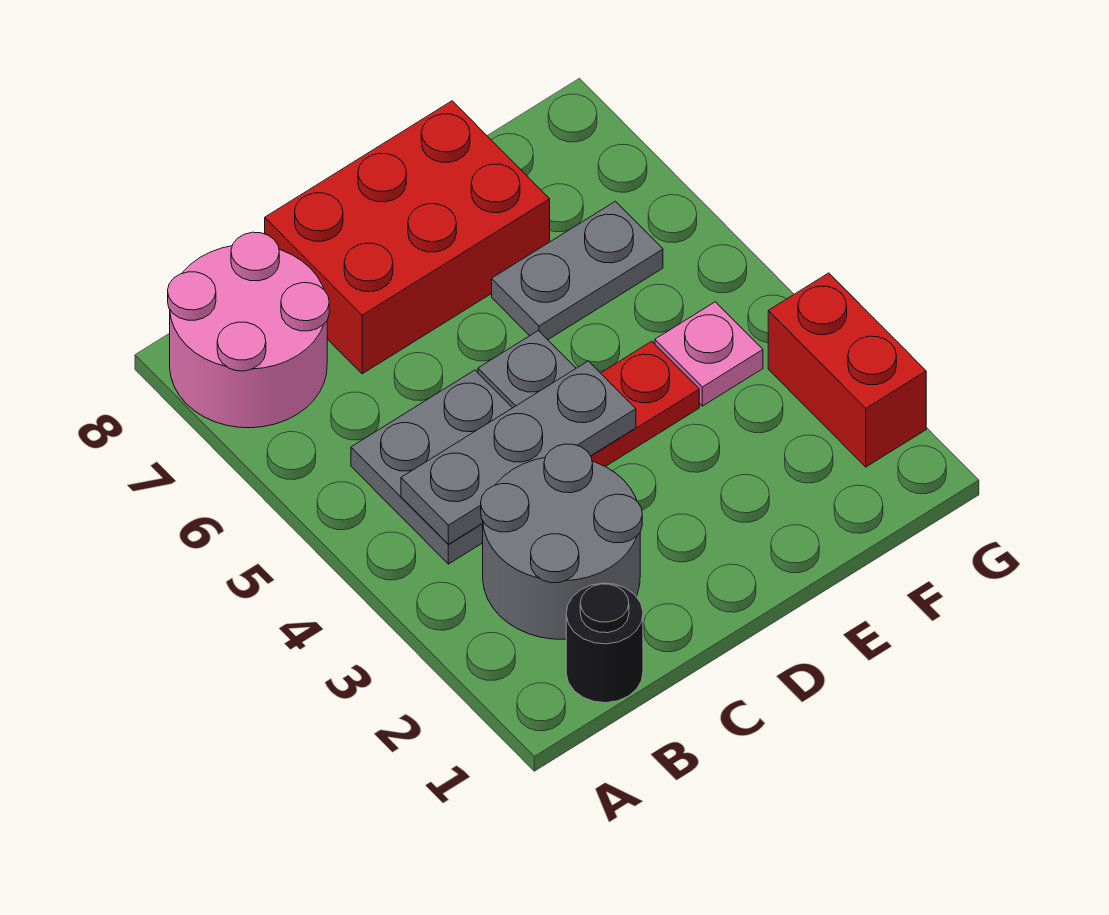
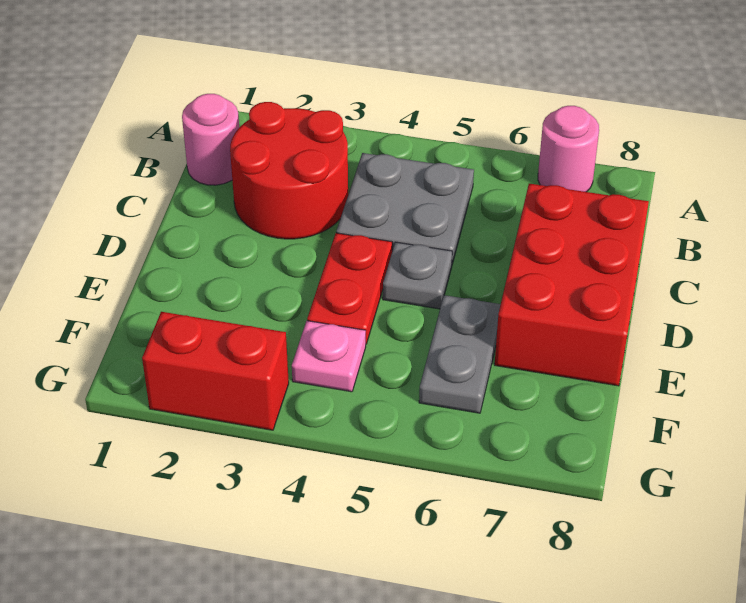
pink round brick A7:B8 level 1 -> pink round brick A7 level 1
black round brick B1 level 1 -> pink round brick B1 level 1
grey round brick B2:C3 level 1 -> red round brick B2:C3 level 1
grey plate B4:D4 level 2 -> none

